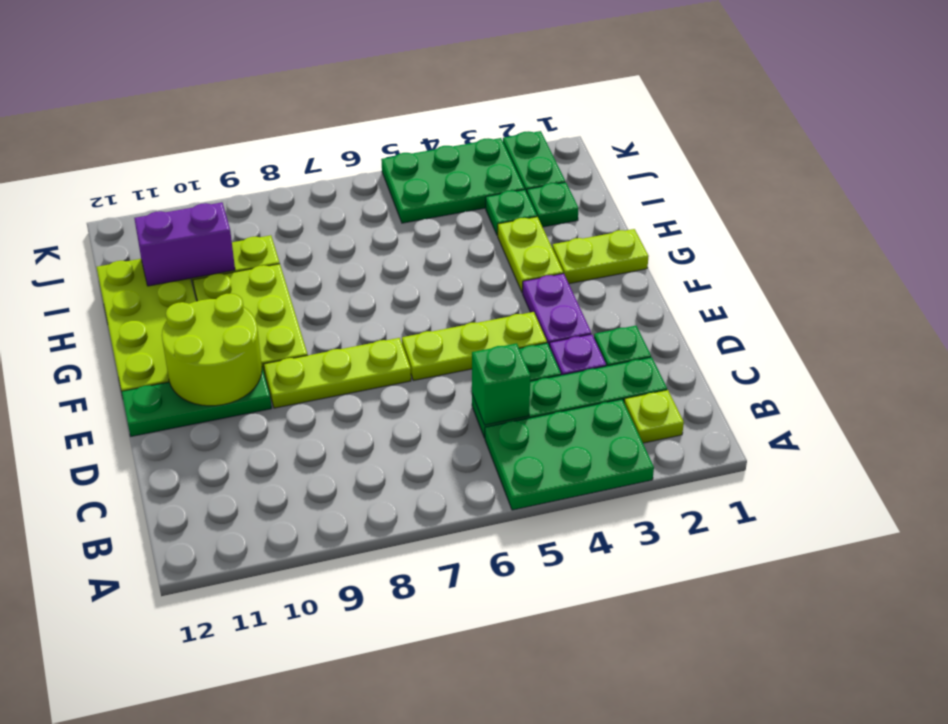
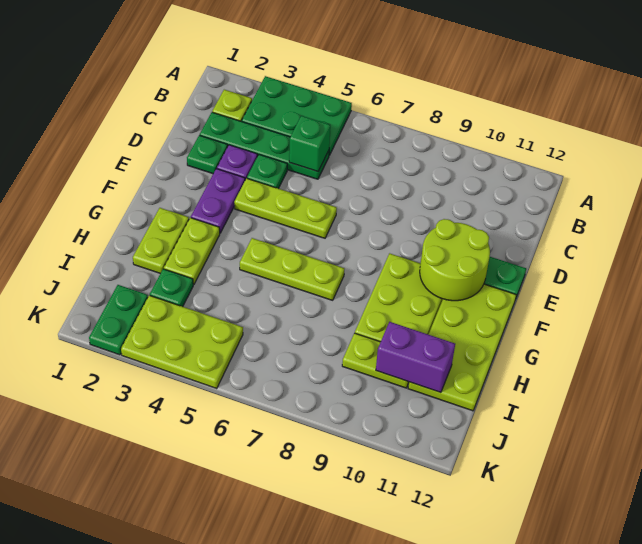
lime plate E7:E9 level 1 -> lime plate G5:G7 level 1
lime plate G1:G2 level 1 -> lime plate G2:H2 level 1
green plate I2 level 1 -> none
green plate J3:K5 level 1 -> lime plate J3:K5 level 1

